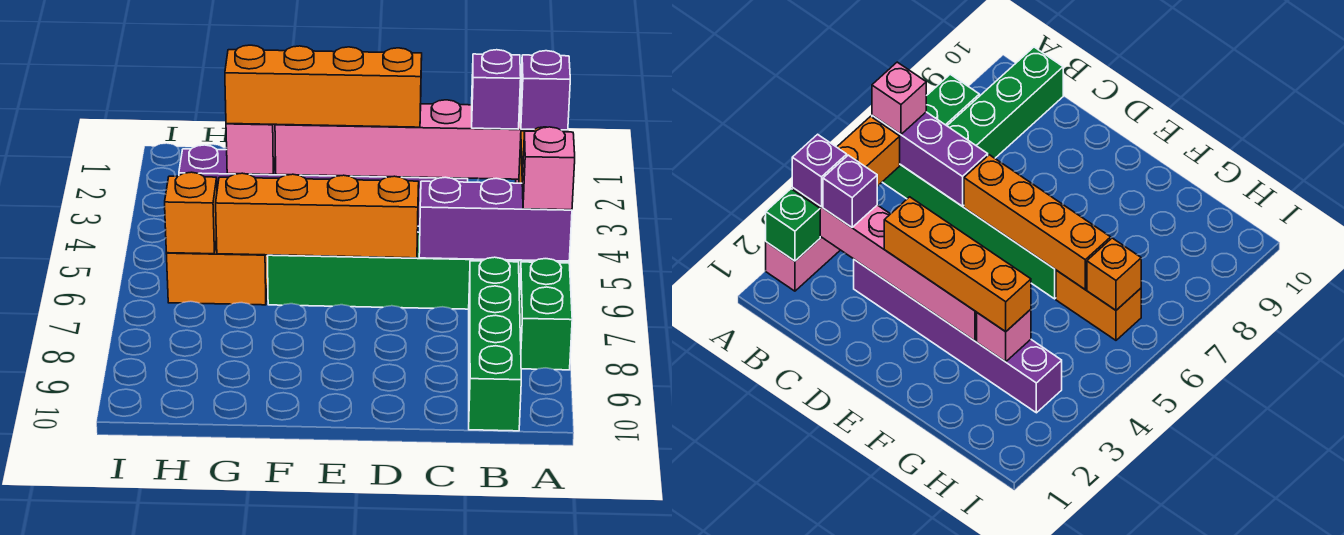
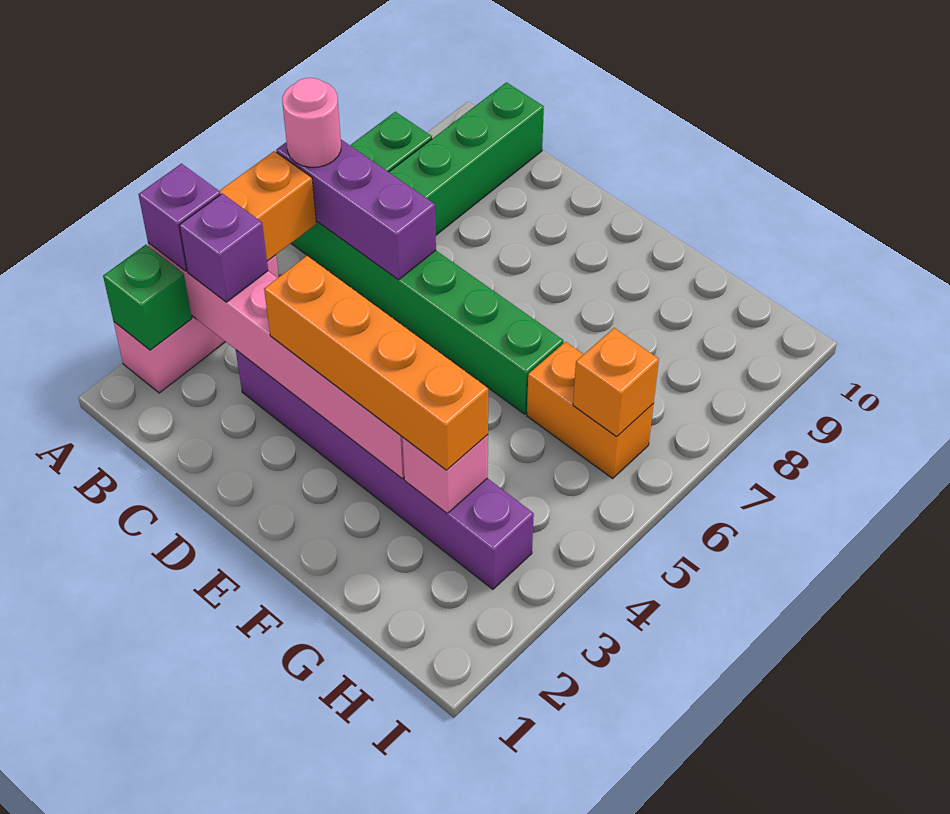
pink brick A6 level 3 -> pink round brick A6 level 3
orange brick D6:G6 level 2 -> none

